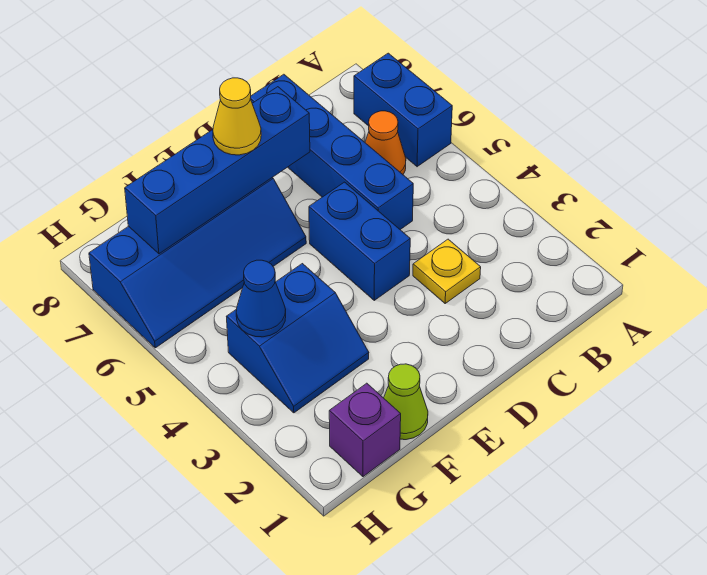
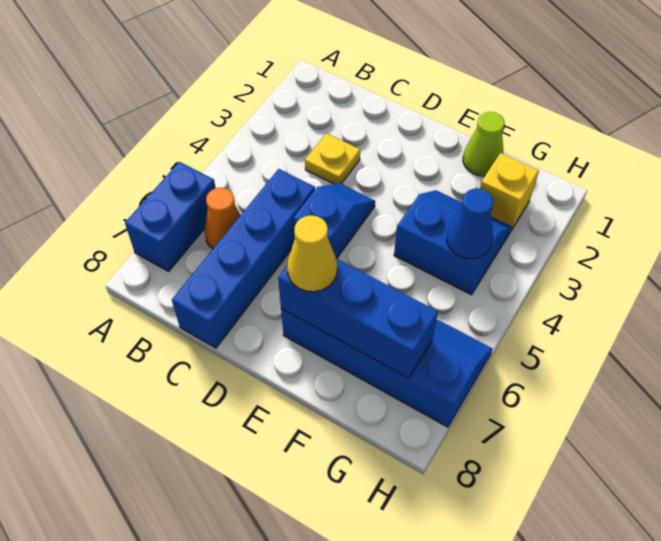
blue brick D4:D5 level 1 -> blue slope D4:D5 level 1 top 5
blue brick D7:G7 level 2 -> blue brick E7:G7 level 2
purple brick G1 level 1 -> none
none -> yellow brick G2 level 1

